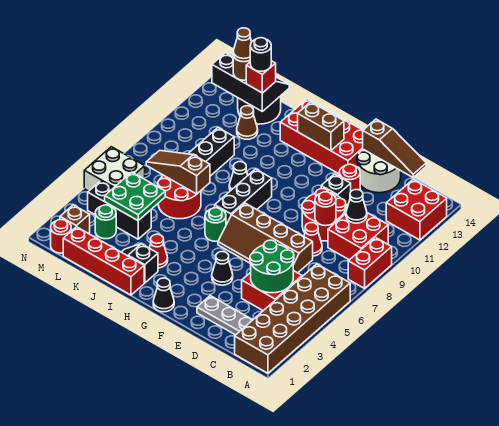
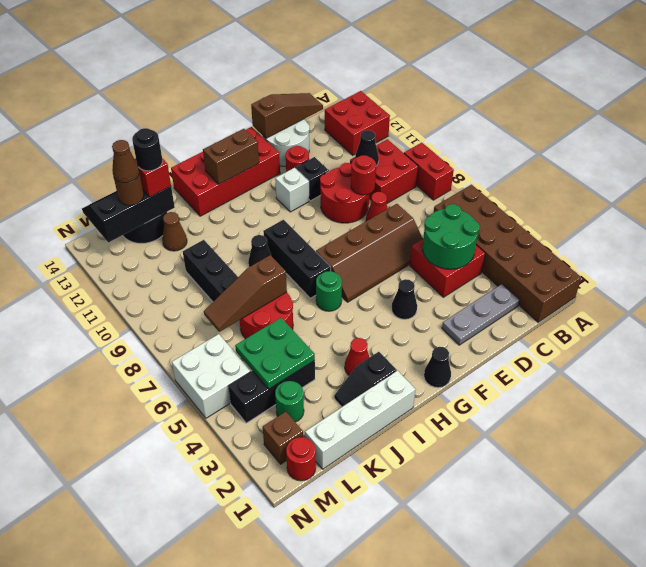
none -> white brick F11 level 1
red brick I1:L1 level 1 -> white brick I1:L1 level 1

